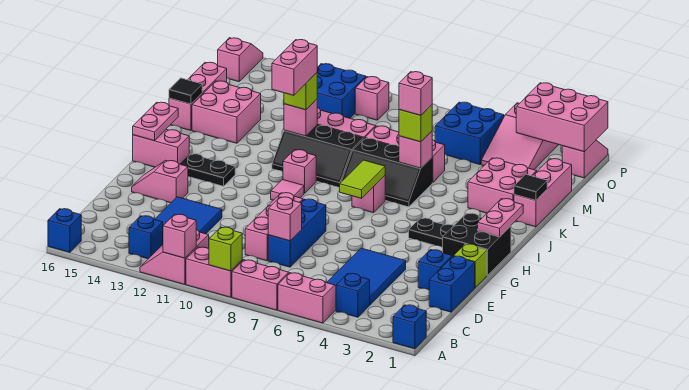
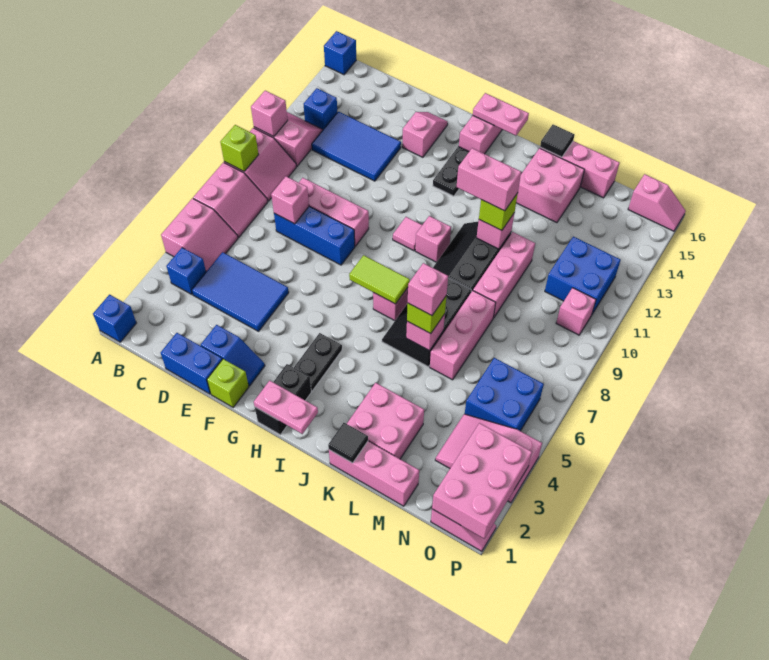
black brick G1:H2 level 1 -> black brick H1:H2 level 1

